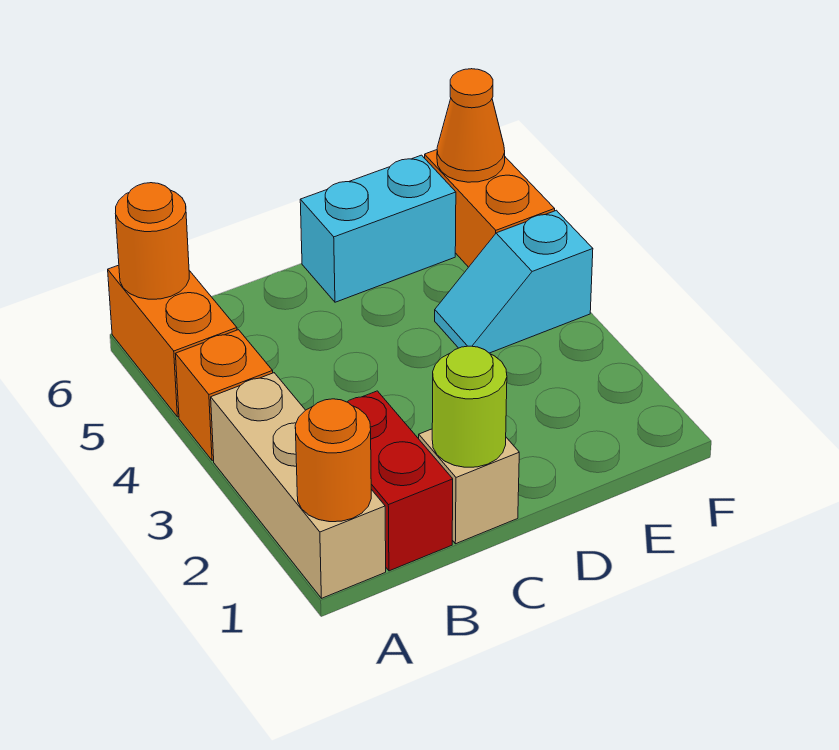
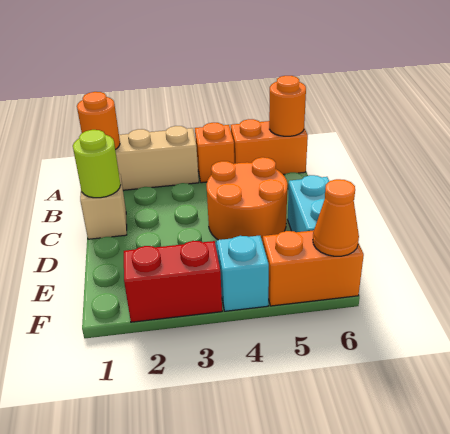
red brick B1:B2 level 1 -> red brick F2:F3 level 1
none -> orange round brick C4:D5 level 1

